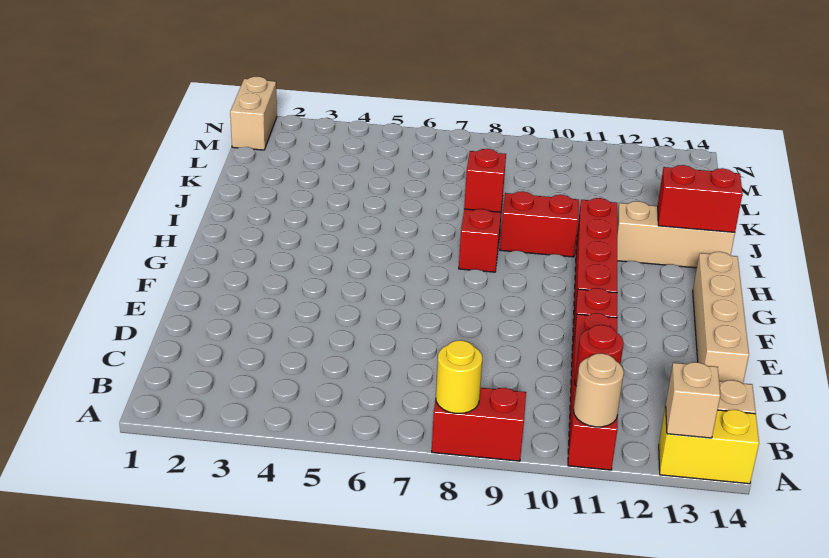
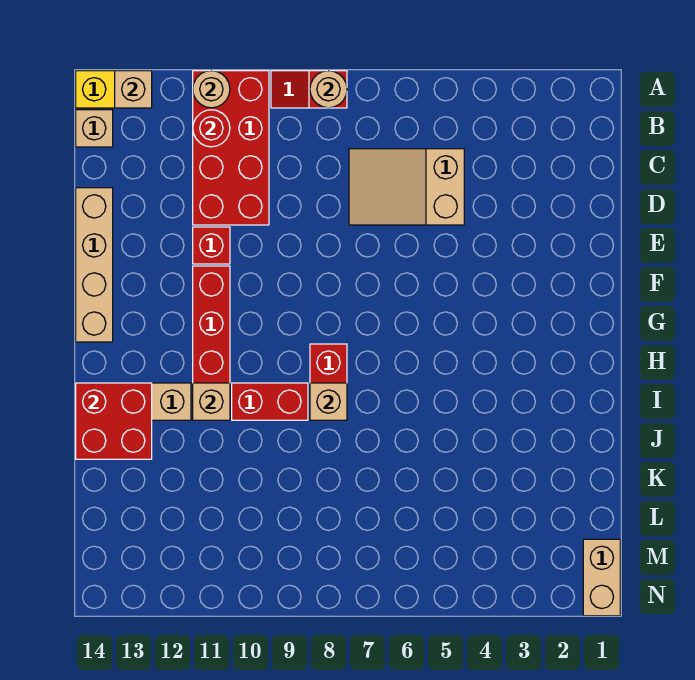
red brick A8:A9 level 1 -> red slope A8:A9 level 1 top 8
yellow round brick A8 level 2 -> tan round brick A8 level 2
red brick A11:D11 level 1 -> red brick A10:D11 level 1
none -> tan slope C5:D7 level 1 top 5
red brick I8 level 2 -> tan brick I8 level 2
none -> tan brick I11 level 2
red brick I13:I14 level 2 -> red brick I13:J14 level 2

